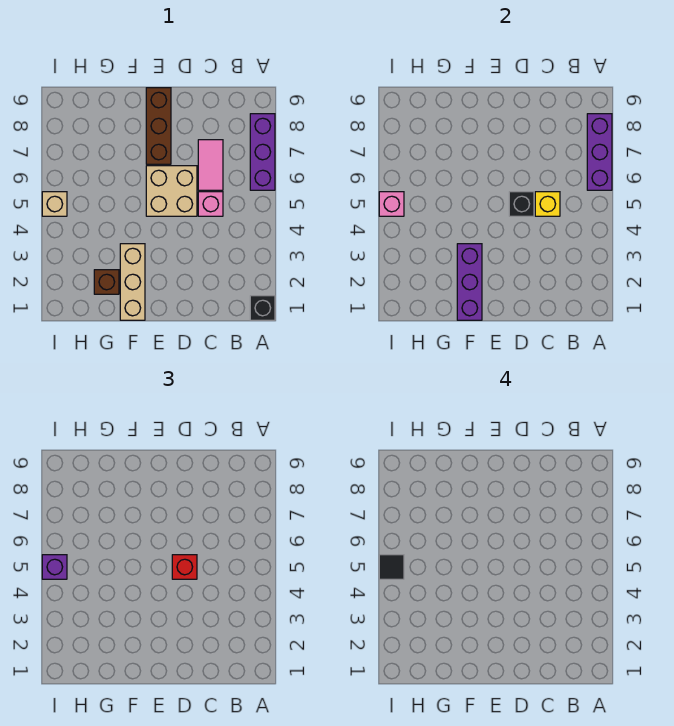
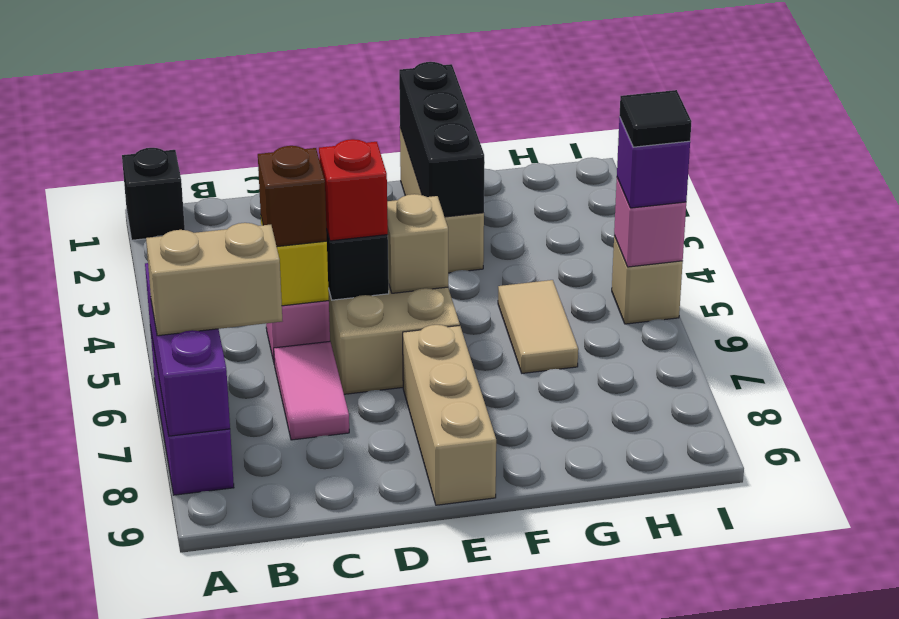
none -> tan brick A7:B7 level 3
none -> tan brick E5 level 2
brown brick E7:E9 level 1 -> tan brick E7:E9 level 1
purple brick F1:F3 level 2 -> black brick F1:F3 level 2
brown brick G2 level 1 -> brown brick C5 level 3
none -> tan tile G5:G6 level 1

